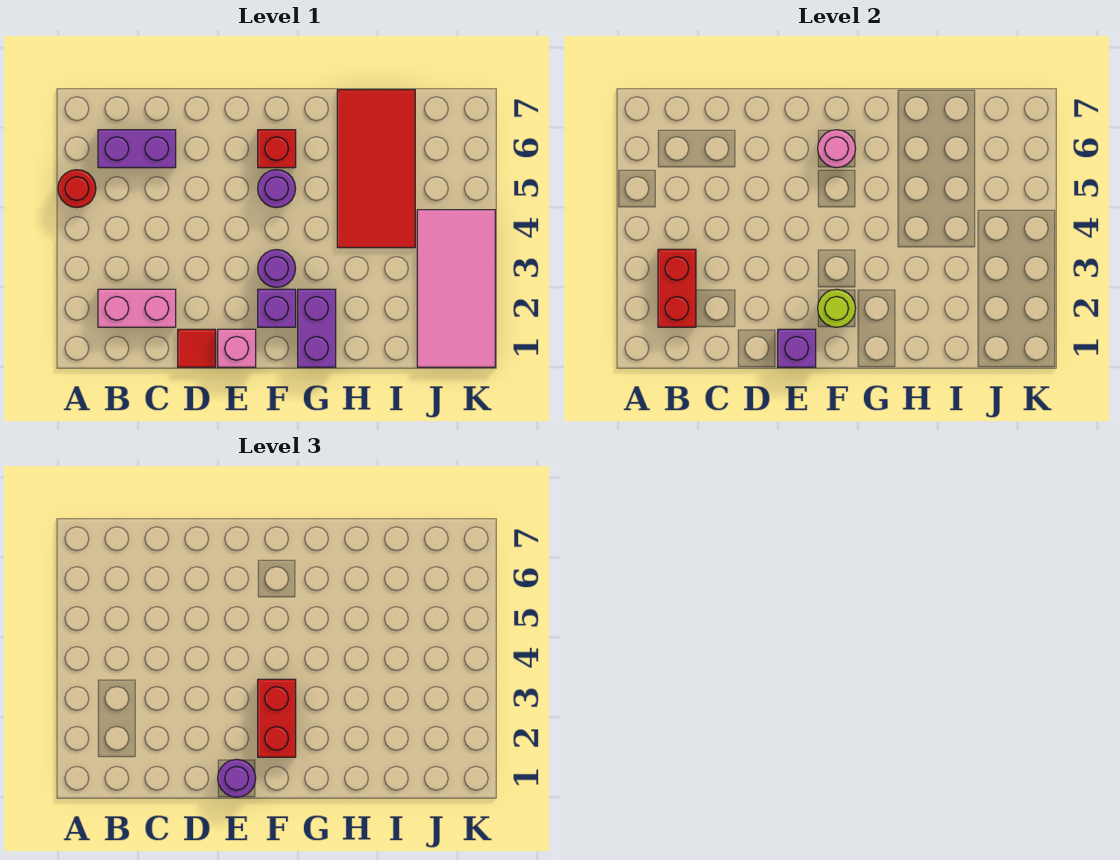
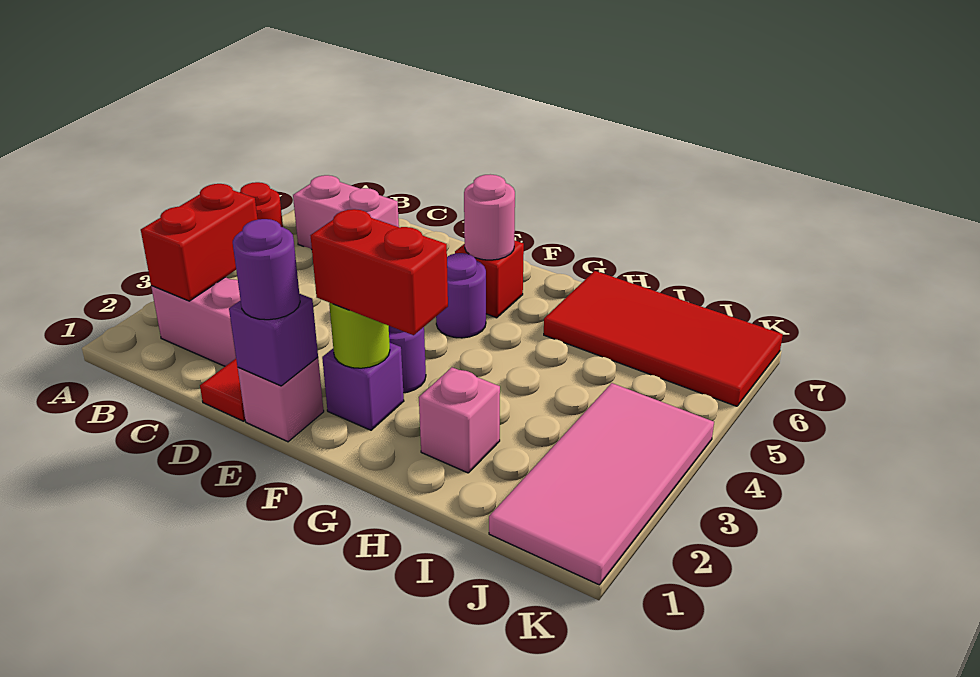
purple brick B6:C6 level 1 -> pink brick B6:C6 level 1
red brick F2:F3 level 3 -> red brick F2:G2 level 3
purple brick G1:G2 level 1 -> none
none -> pink brick H2 level 1
red tile H4:I7 level 1 -> red tile H6:K7 level 1

